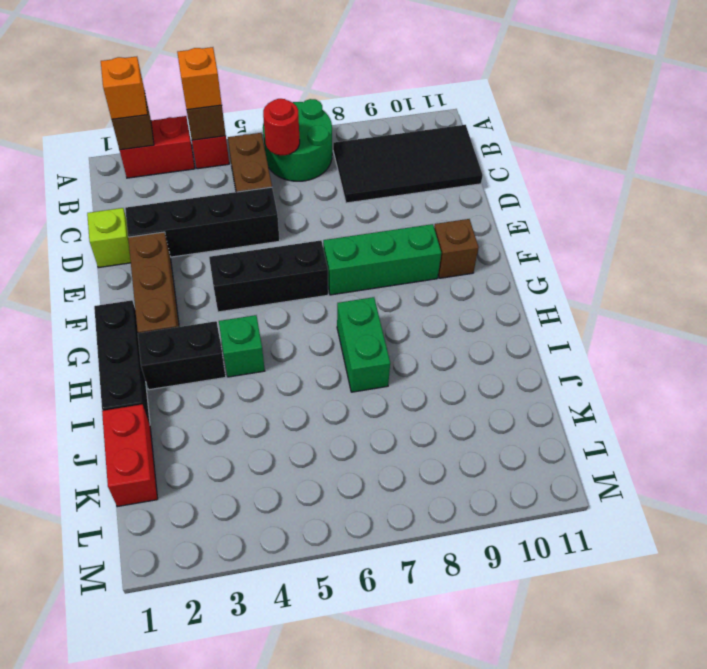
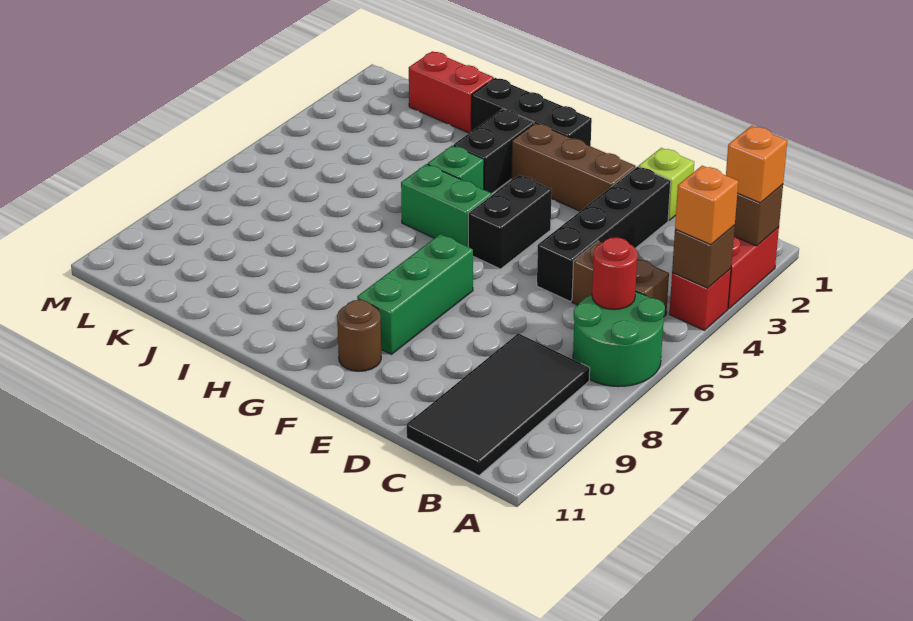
black brick F4:F6 level 1 -> black brick F4:F5 level 1
brown brick F10 level 1 -> brown round brick F10 level 1
green brick H7:I7 level 1 -> green brick G5:H5 level 1

